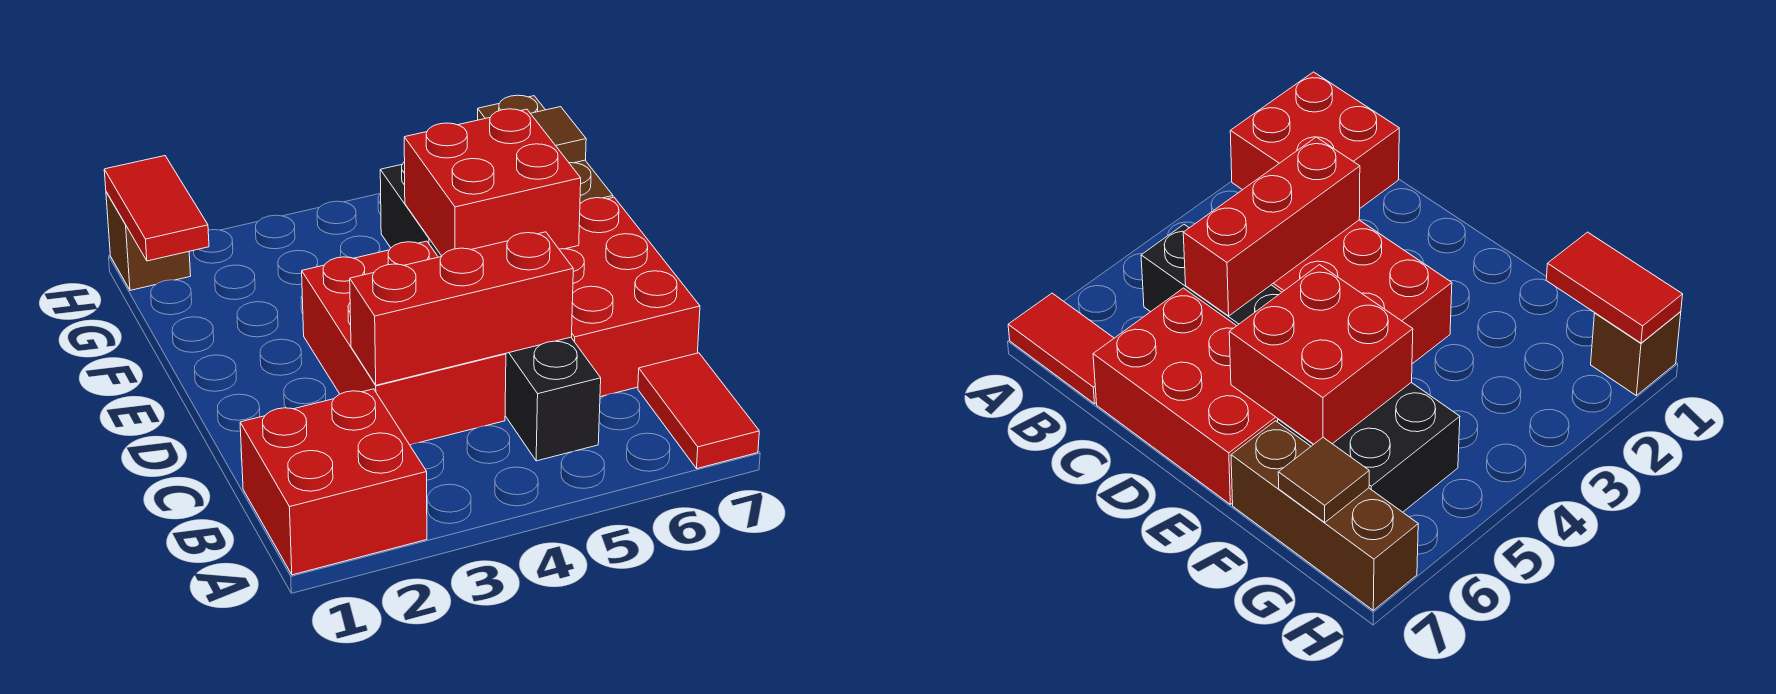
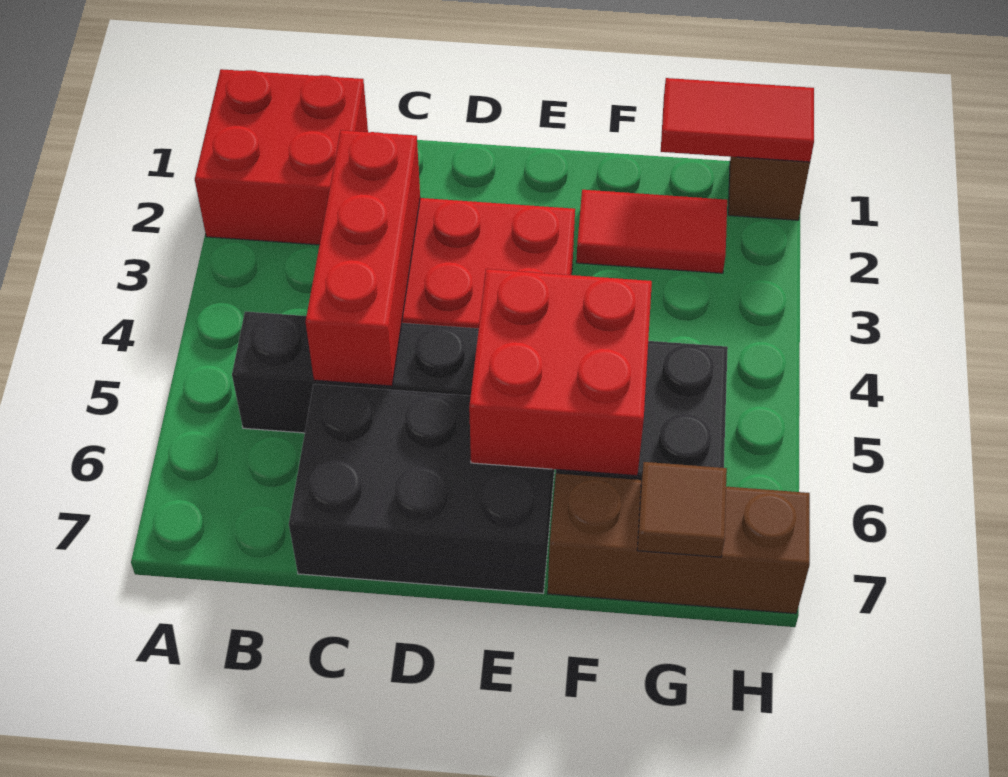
red tile A7:B7 level 1 -> red tile F2:G2 level 1
red brick C6:E7 level 1 -> black brick C6:E7 level 1

